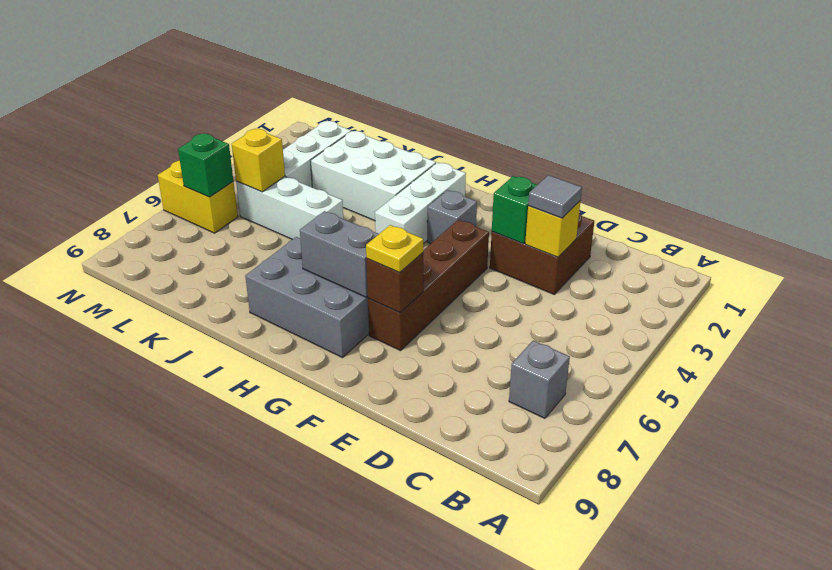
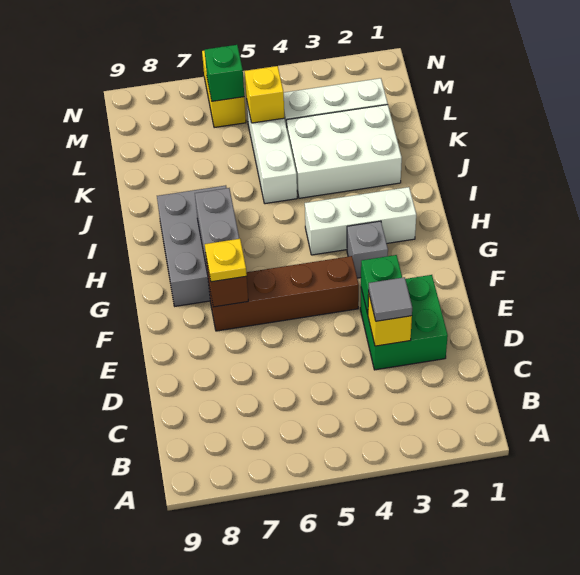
grey brick B7 level 1 -> none
brown brick D2:E3 level 1 -> green brick D2:E3 level 1
white brick I2:K3 level 1 -> white brick J2:K4 level 1

